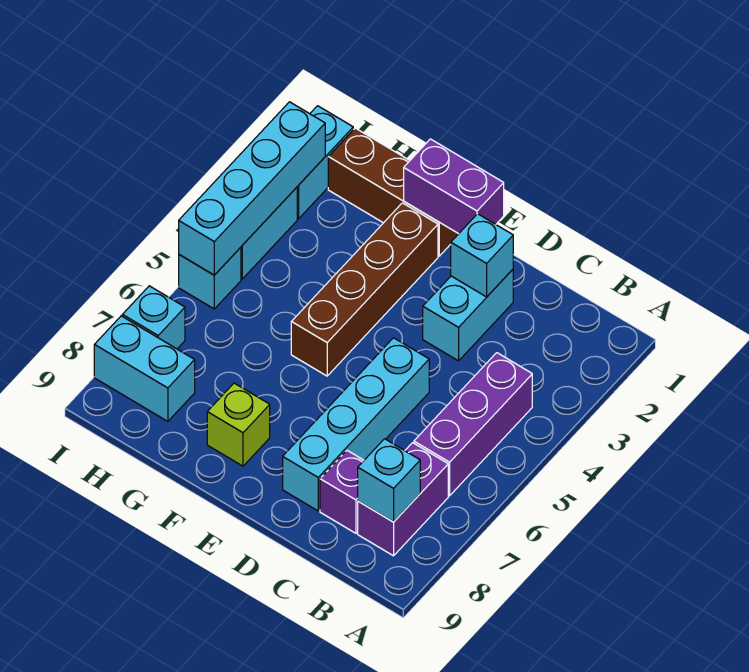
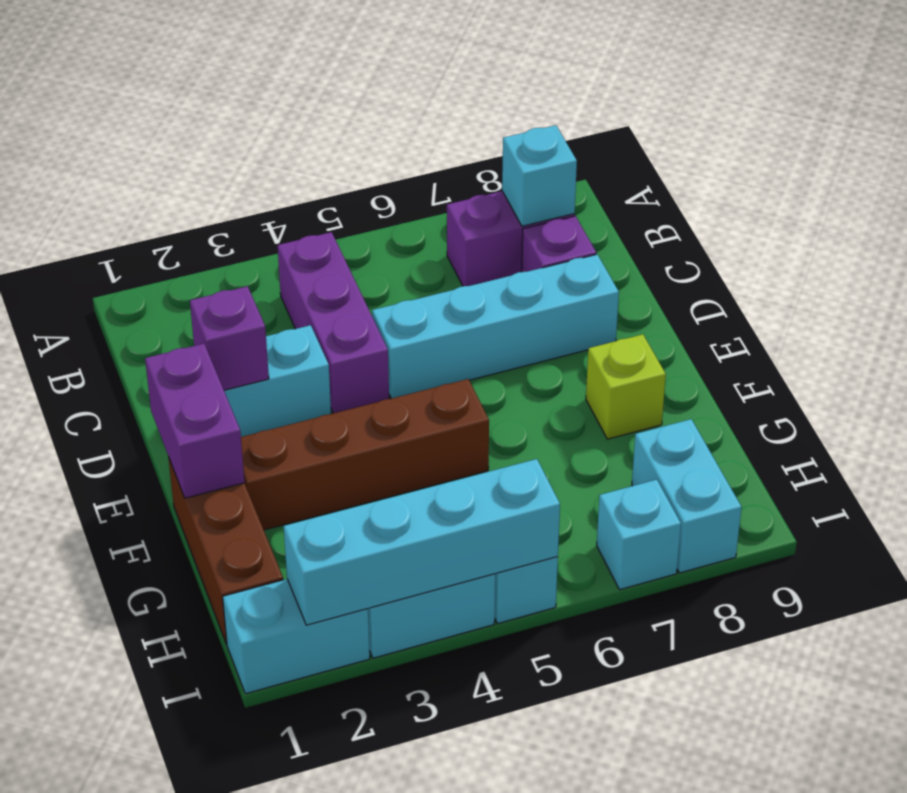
purple brick B4:B6 level 1 -> purple brick B4:D4 level 1
cyan brick D2 level 2 -> purple brick D2 level 2

